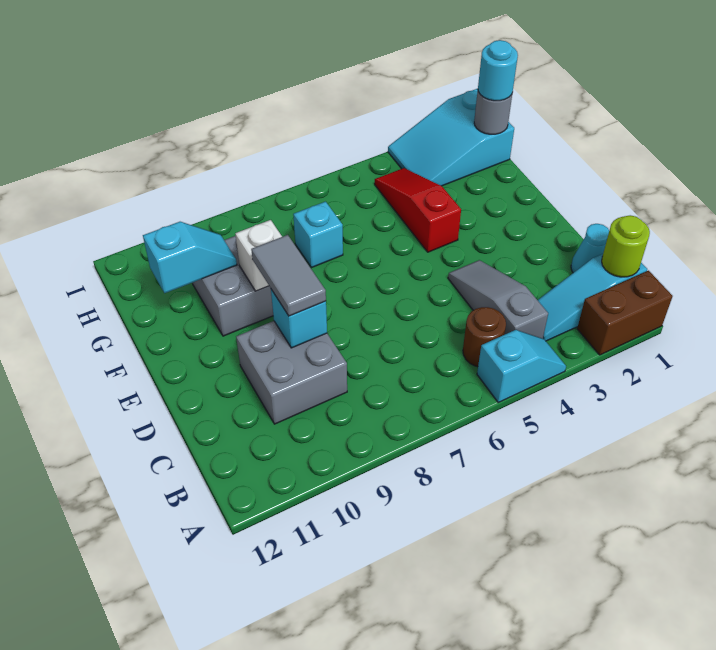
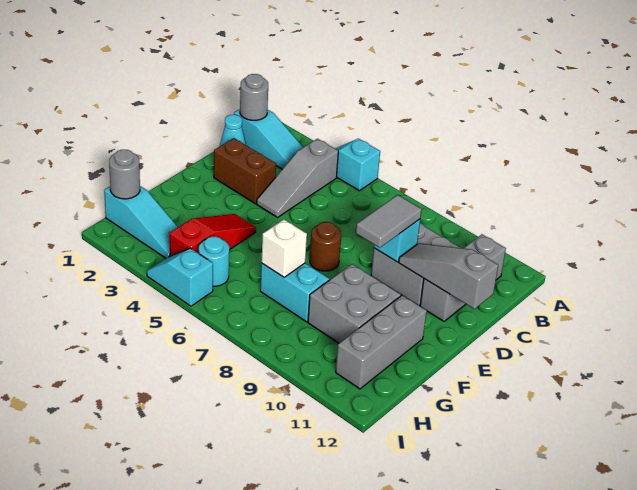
brown brick A1:A2 level 1 -> brown brick D2:D3 level 1
lime round brick B1 level 2 -> grey round brick B1 level 2
brown round brick B5 level 1 -> brown round brick E7 level 1
none -> grey brick B11:D11 level 1
none -> grey slope D10:D12 level 2 top 12
red slope F4:H4 level 1 top F -> red slope F4:H4 level 1 top H
white brick F9 level 2 -> white brick G7 level 2
none -> grey brick F11:H11 level 1
cyan brick G7 level 1 -> cyan brick G7:G8 level 1
cyan slope G10:G11 level 2 top 11 -> cyan slope I4:I5 level 1 top 5
cyan slope H1:I3 level 1 top 1 -> cyan slope H1:H3 level 1 top 1
cyan round brick H1 level 3 -> cyan round brick H5 level 1

